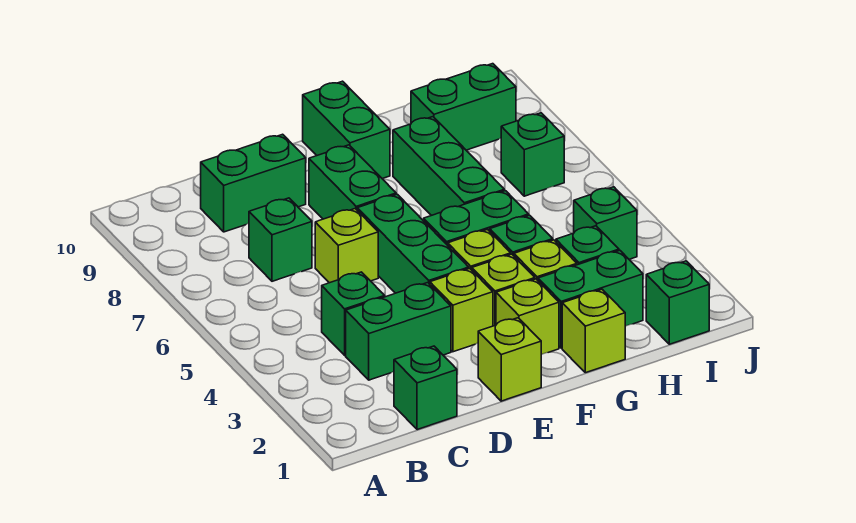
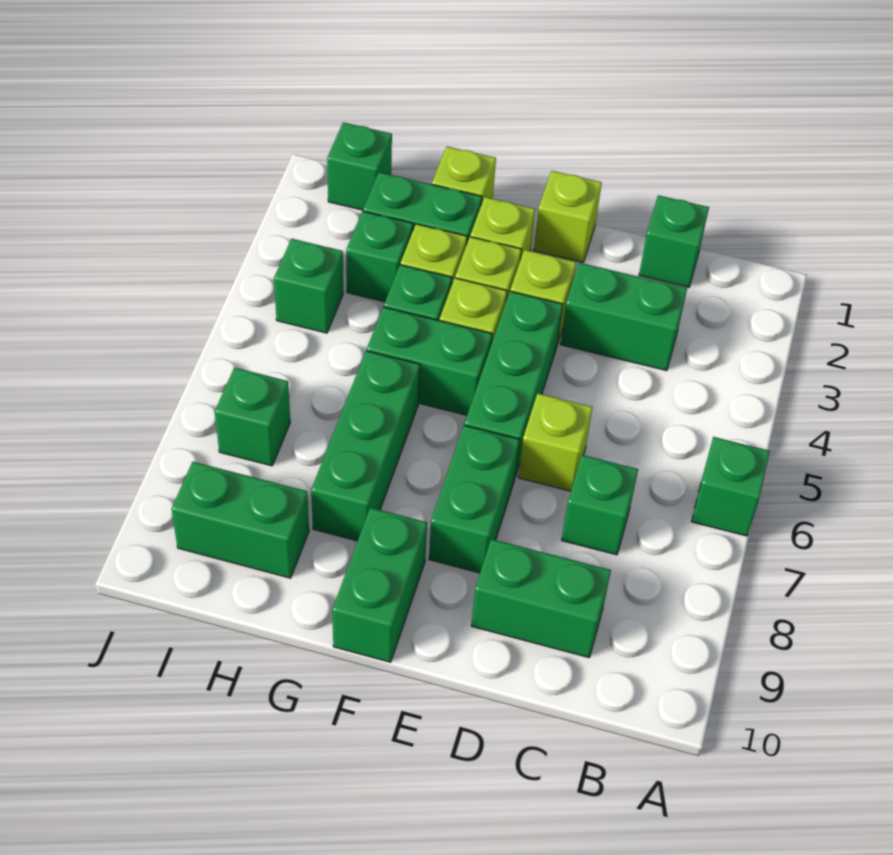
green brick C4 level 1 -> green brick A6 level 1

